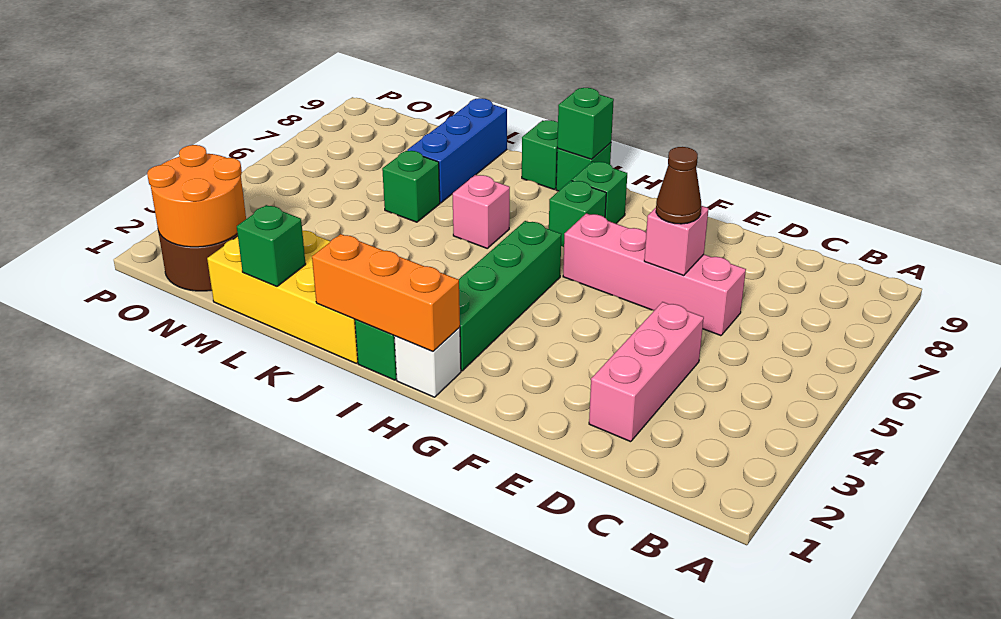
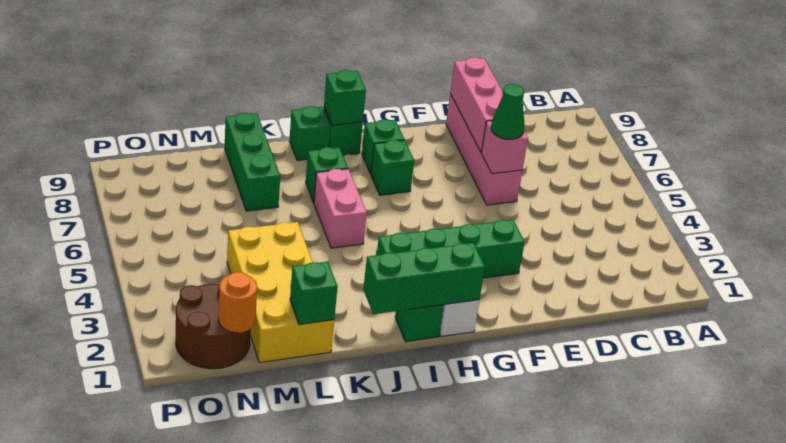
pink brick D2:D4 level 1 -> pink brick E7:E9 level 2
pink brick D6:G6 level 1 -> pink brick E6:E9 level 1
brown cone E6 level 3 -> green cone E6 level 3
orange brick H1:J1 level 2 -> green brick H1:J1 level 2
green brick H2:H5 level 1 -> green brick F3:I3 level 1
yellow brick J1:M2 level 1 -> yellow brick L1:M4 level 1
pink brick J6 level 1 -> pink brick J5:J6 level 1
green brick L6 level 1 -> green brick J7 level 1
blue brick L7:L9 level 1 -> green brick L7:L9 level 1
orange round brick N1:O2 level 2 -> orange round brick N1 level 2

